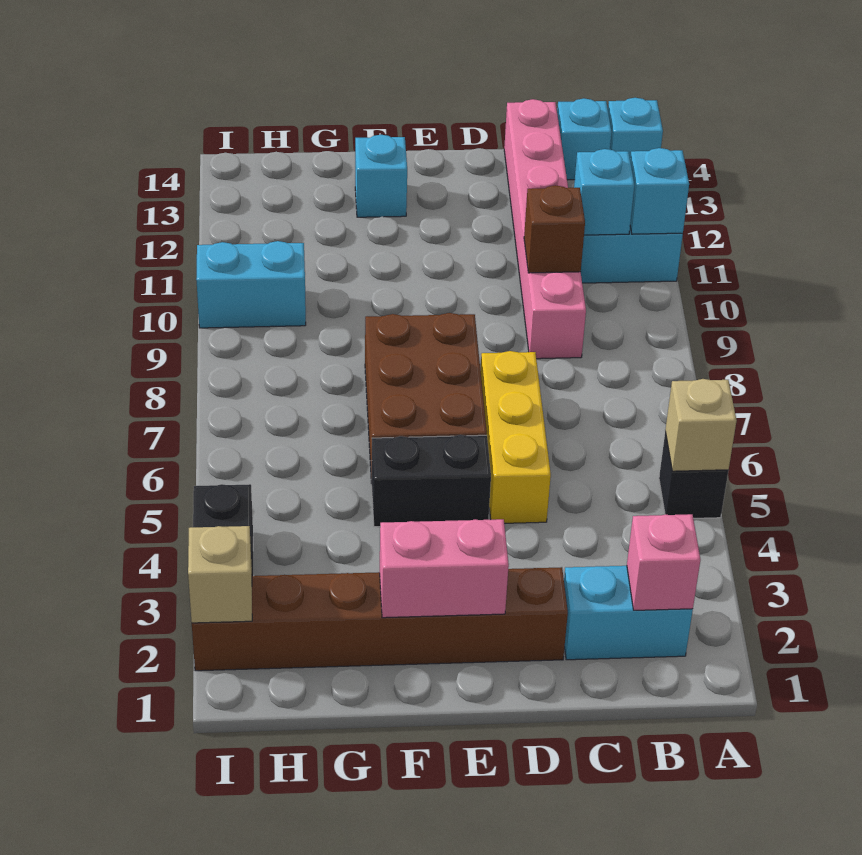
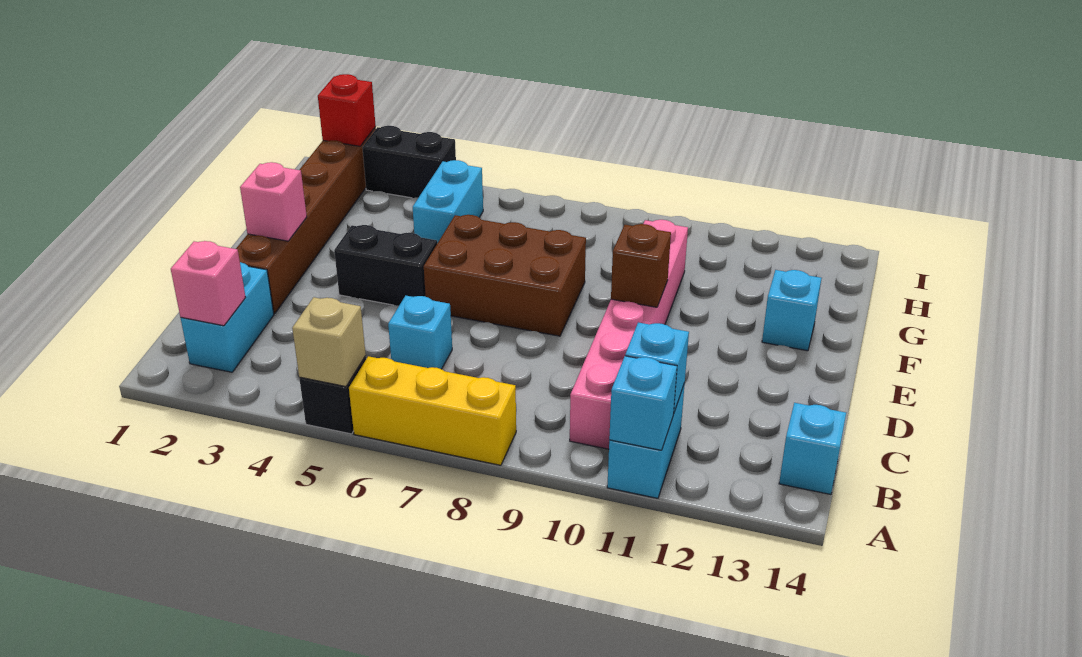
cyan brick A14 level 1 -> cyan brick C6 level 1
pink brick C9:C14 level 1 -> pink brick B10:G10 level 1
brown brick C10 level 2 -> brown brick E10 level 2
yellow brick D5:D7 level 1 -> yellow brick A6:A8 level 1
pink brick E2:F2 level 2 -> pink brick E2 level 2
black brick E5:F5 level 1 -> black brick E4:E5 level 1
cyan brick H10:I10 level 1 -> cyan brick G5:H5 level 1
tan brick I2 level 2 -> red brick I2 level 2

